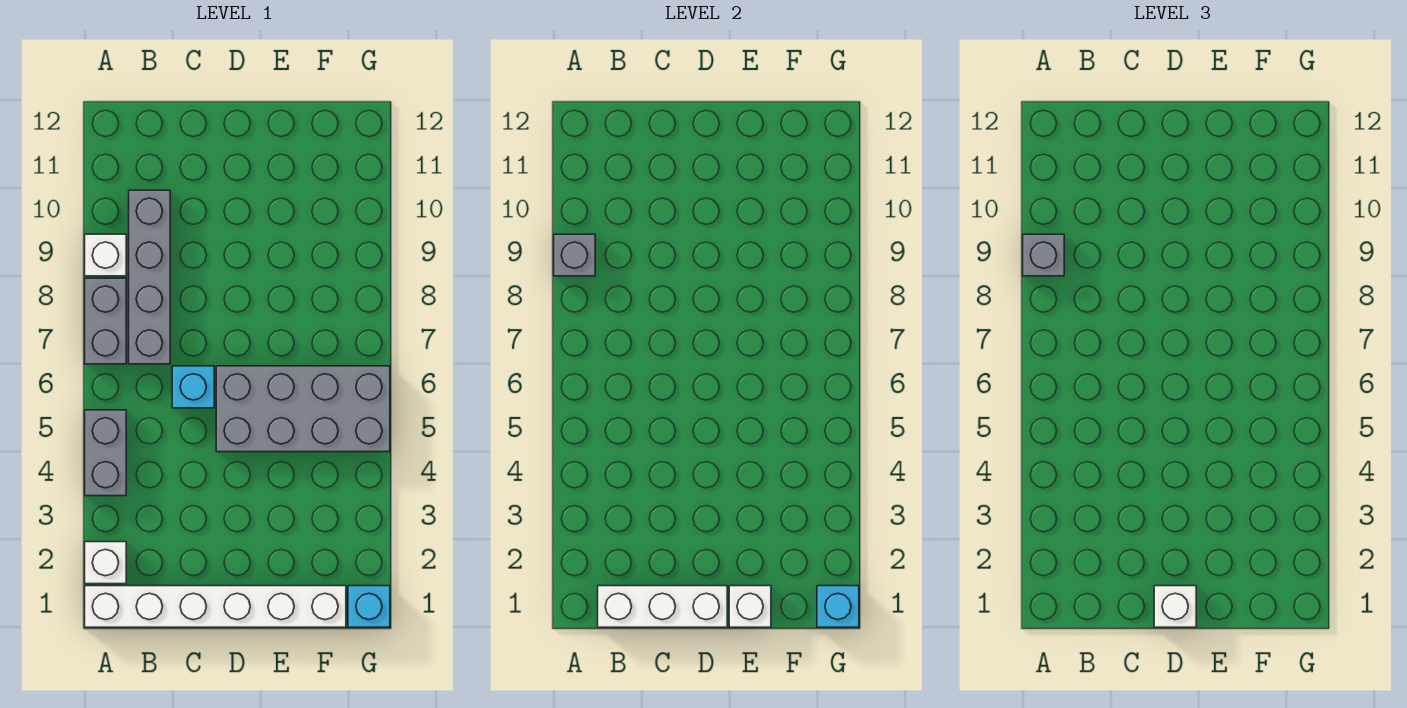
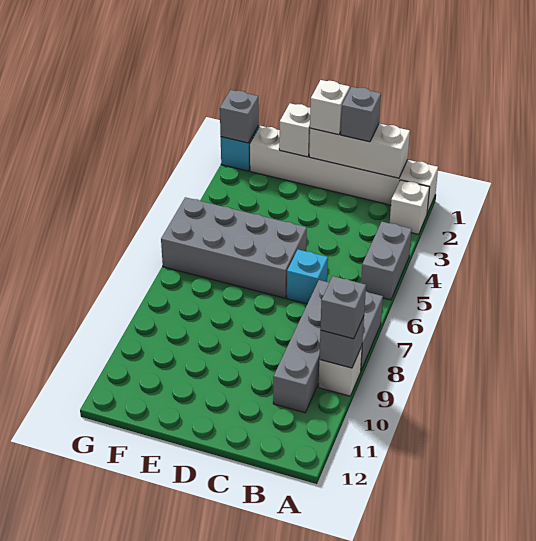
none -> grey brick C1 level 3
cyan brick G1 level 2 -> grey brick G1 level 2

